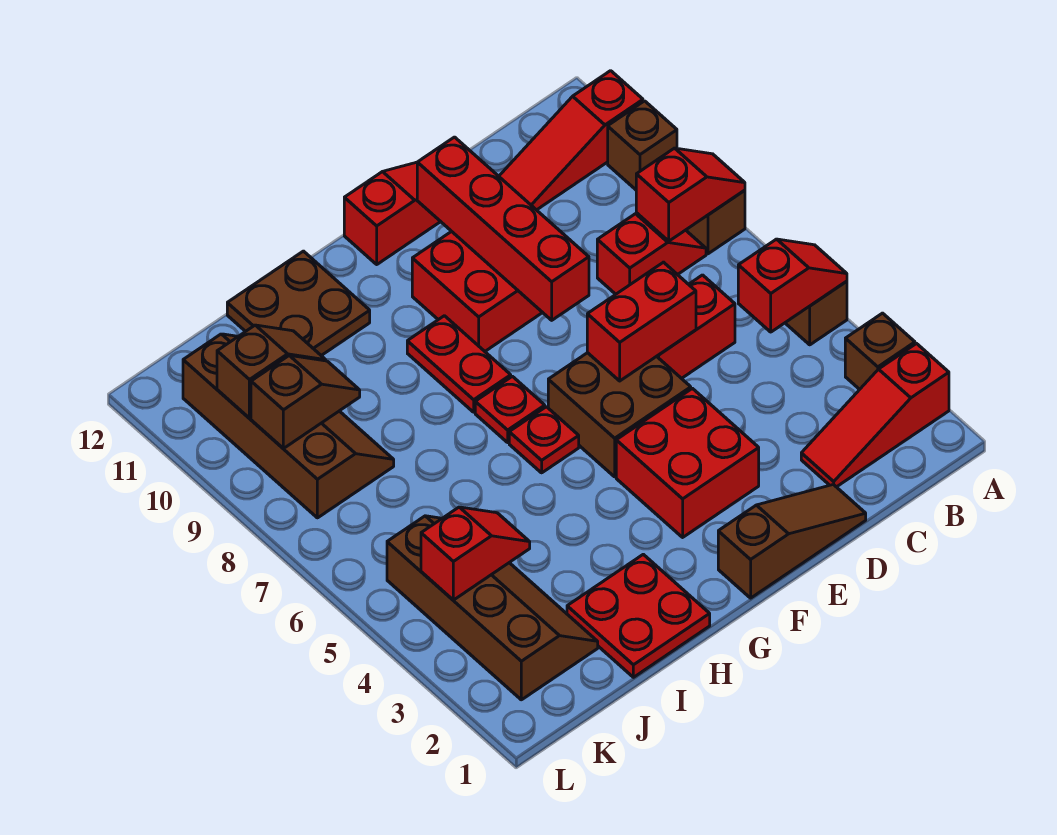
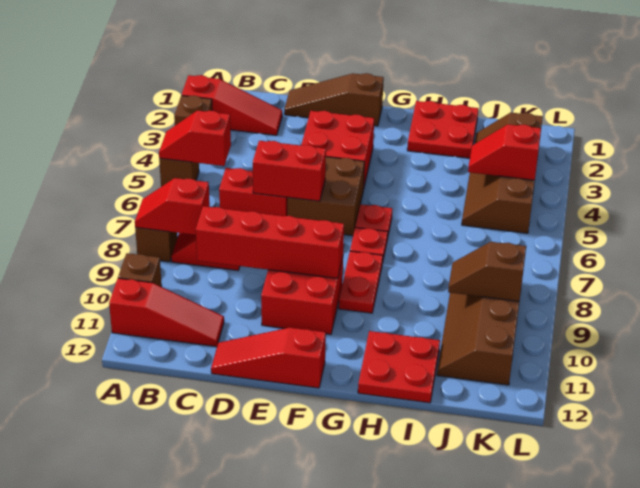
red brick E8:E11 level 2 -> red brick C9:F9 level 2
brown plate H11:I12 level 1 -> red plate H11:I12 level 1
brown slope J10:K10 level 2 top K -> none

